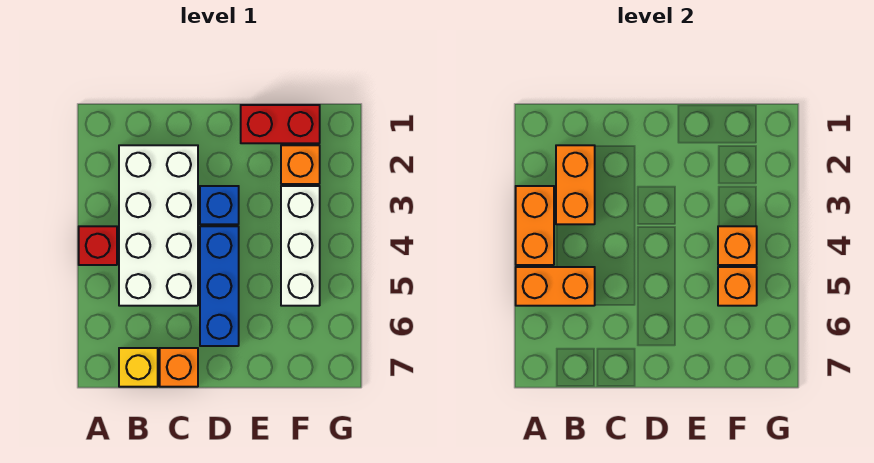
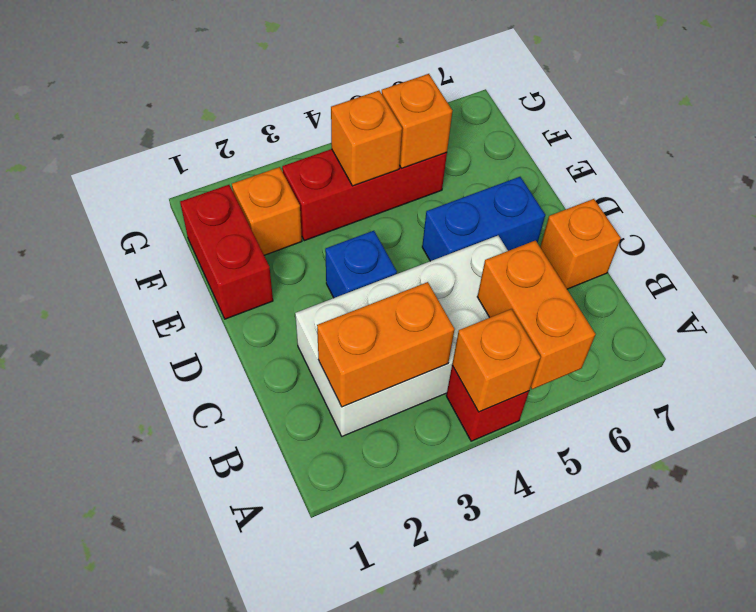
orange brick A3:A4 level 2 -> orange brick A4 level 2
yellow brick B7 level 1 -> none
blue brick D4:D6 level 1 -> blue brick D5:D6 level 1
white brick F3:F5 level 1 -> red brick F3:F5 level 1

